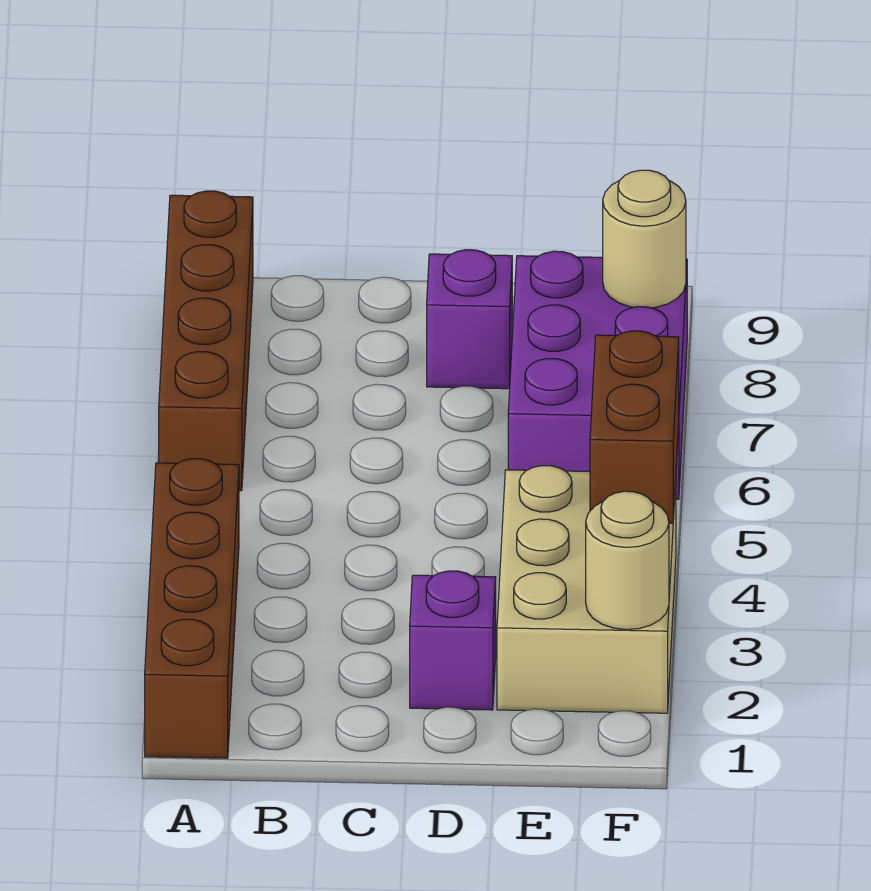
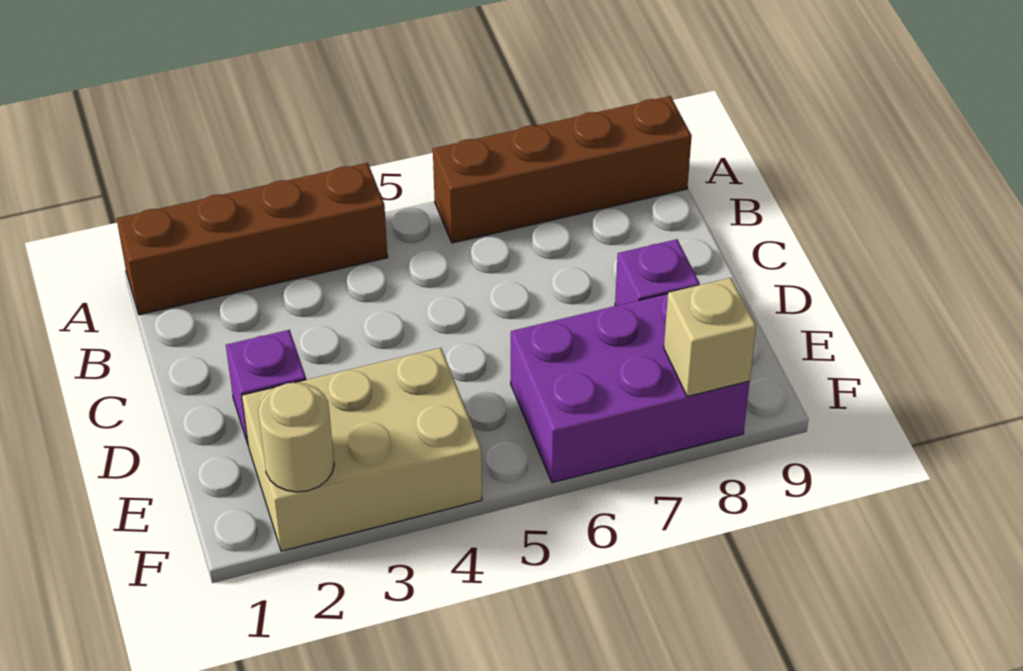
brown brick F4:F5 level 2 -> none
tan round brick F8 level 2 -> tan brick F8 level 2

